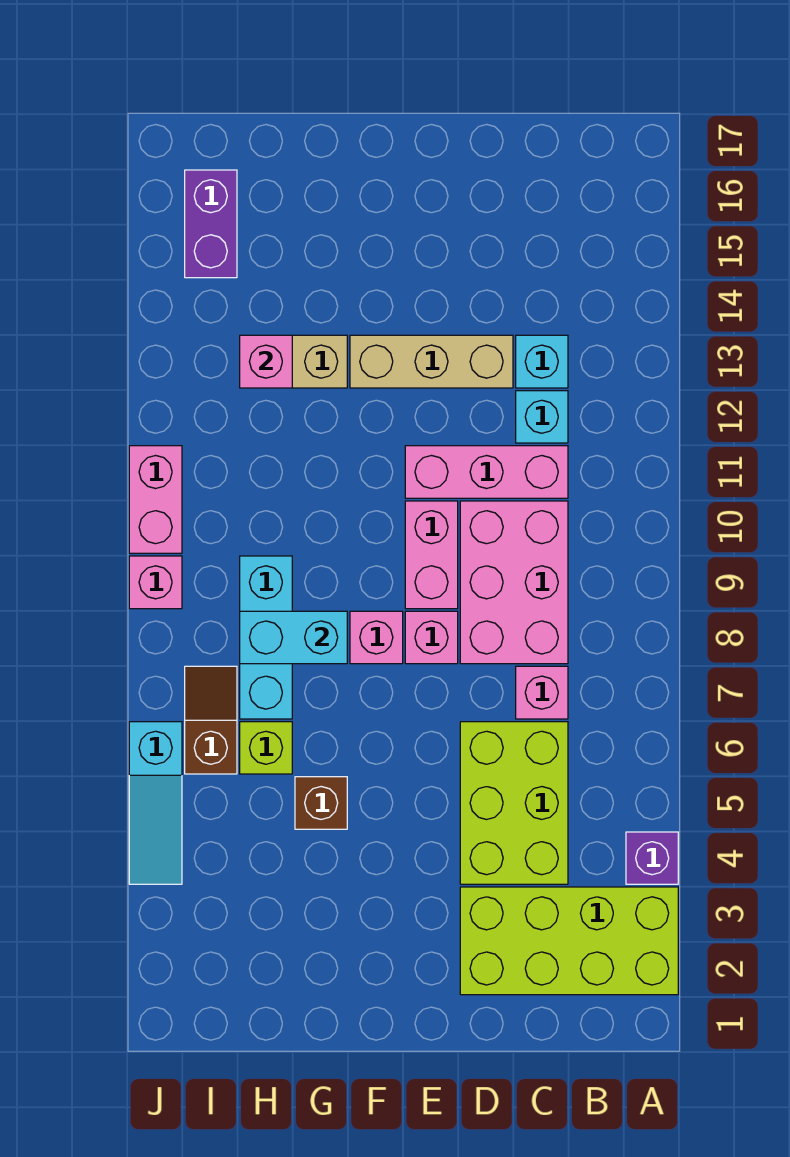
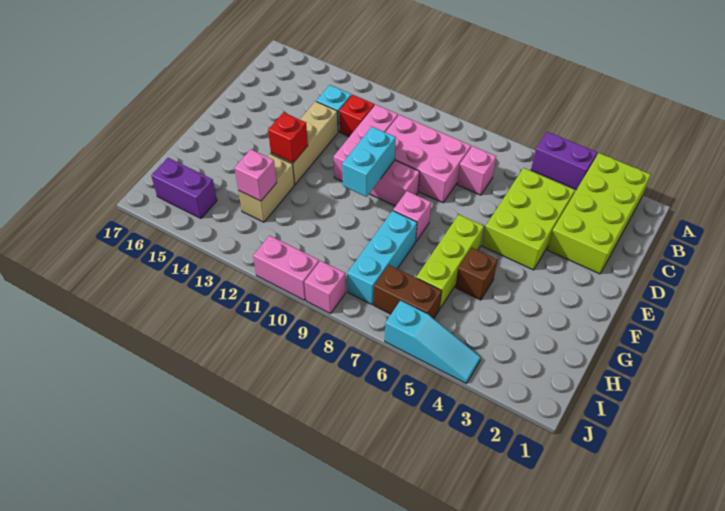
purple brick A4 level 1 -> purple brick A4:A5 level 1
lime brick C4:D6 level 1 -> lime brick C4:E5 level 1
cyan brick C12 level 1 -> red brick C12 level 1
pink brick E8 level 1 -> none
none -> red brick F13 level 2
cyan brick G8:H8 level 2 -> cyan brick E10:F10 level 2
lime brick H6 level 1 -> lime brick F6:H6 level 1
cyan brick H7:H9 level 1 -> cyan brick G8:I8 level 1
brown slope I6:I7 level 1 top 6 -> brown brick I6:I7 level 1

